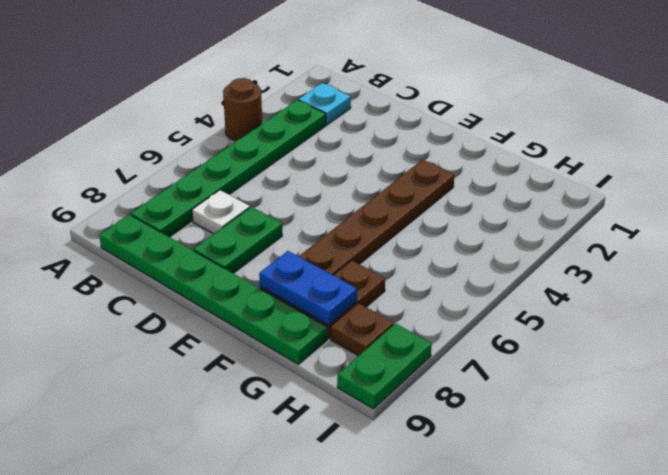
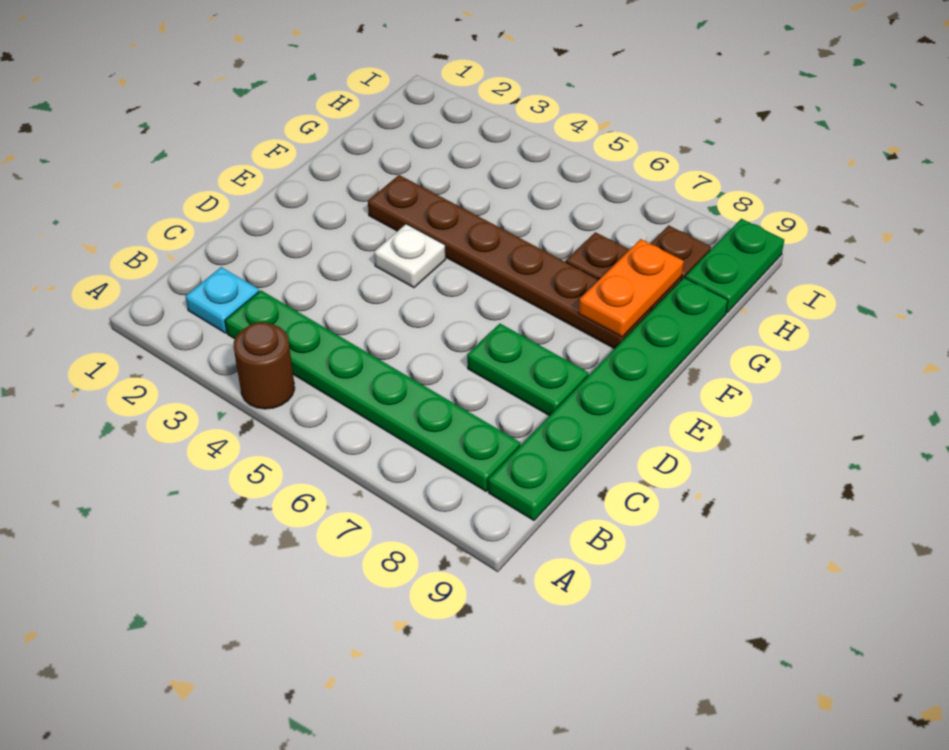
white plate C7 level 1 -> white plate E4 level 1
blue plate F8:G8 level 2 -> orange plate F8:G8 level 2
green plate I8:I9 level 1 -> green plate H9:I9 level 1

